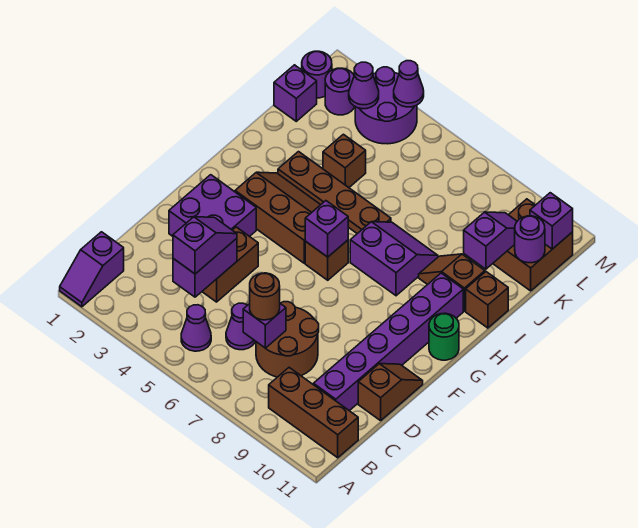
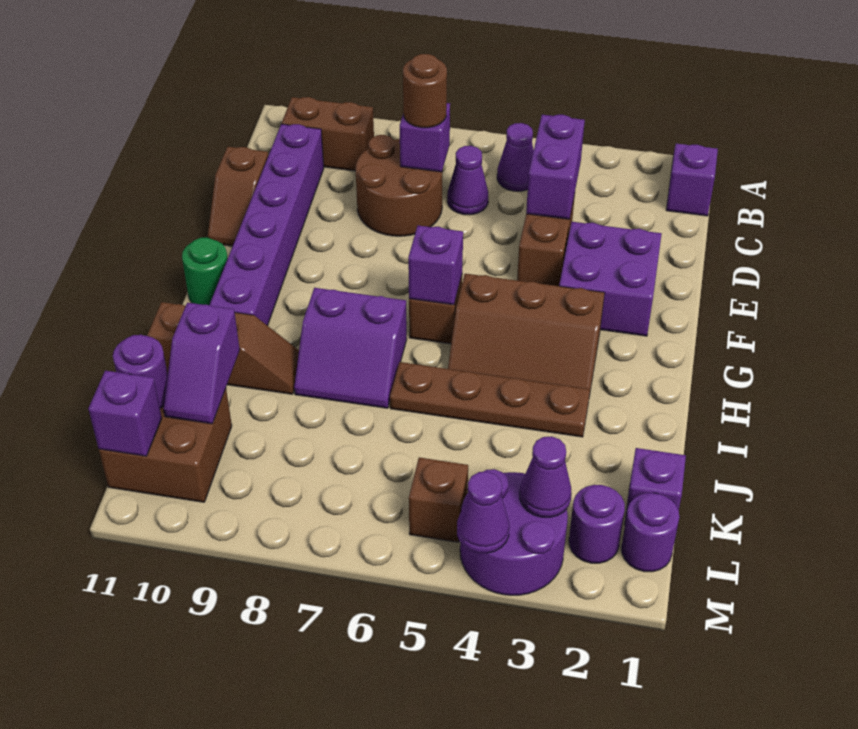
brown brick B9:B11 level 1 -> brown brick B9:B10 level 1
purple slope C4:D4 level 3 top C -> none
brown brick J4 level 1 -> brown brick L5 level 1

